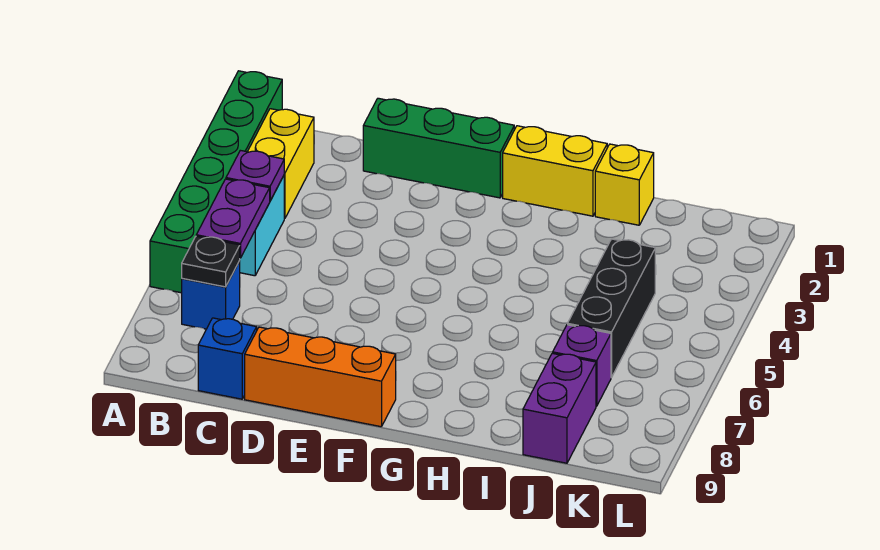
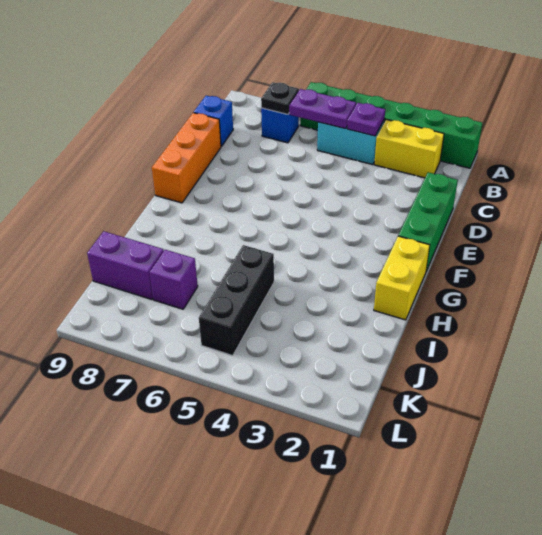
yellow brick I1 level 1 -> none
black brick J4:J6 level 1 -> black brick I5:K5 level 1

